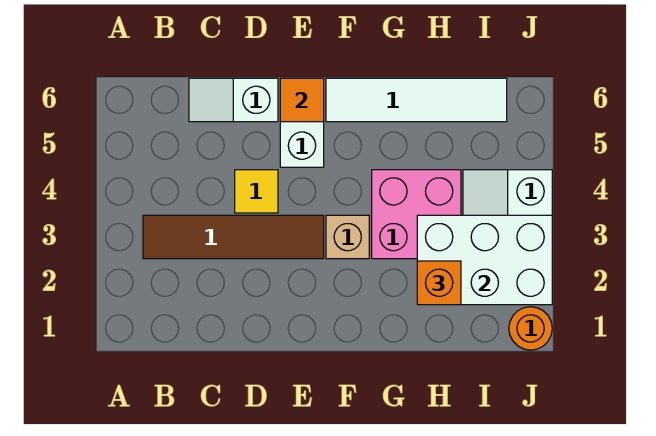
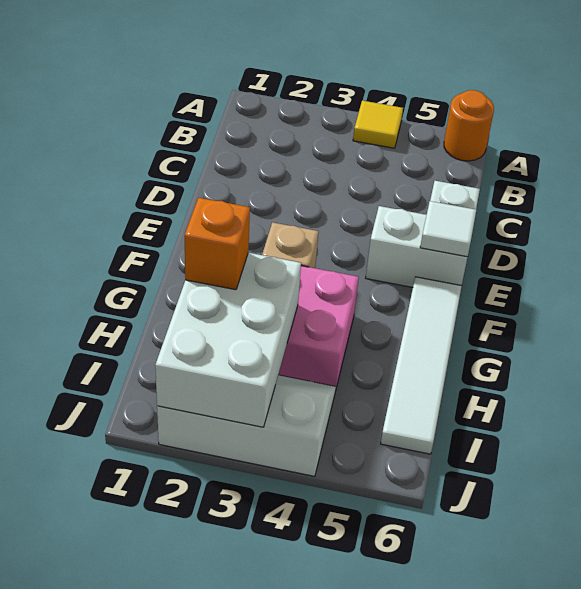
brown tile B3:E3 level 1 -> none
yellow tile D4 level 1 -> yellow tile A4 level 1
orange tile E6 level 2 -> white tile E6 level 2
orange round brick J1 level 1 -> orange round brick A6 level 1

